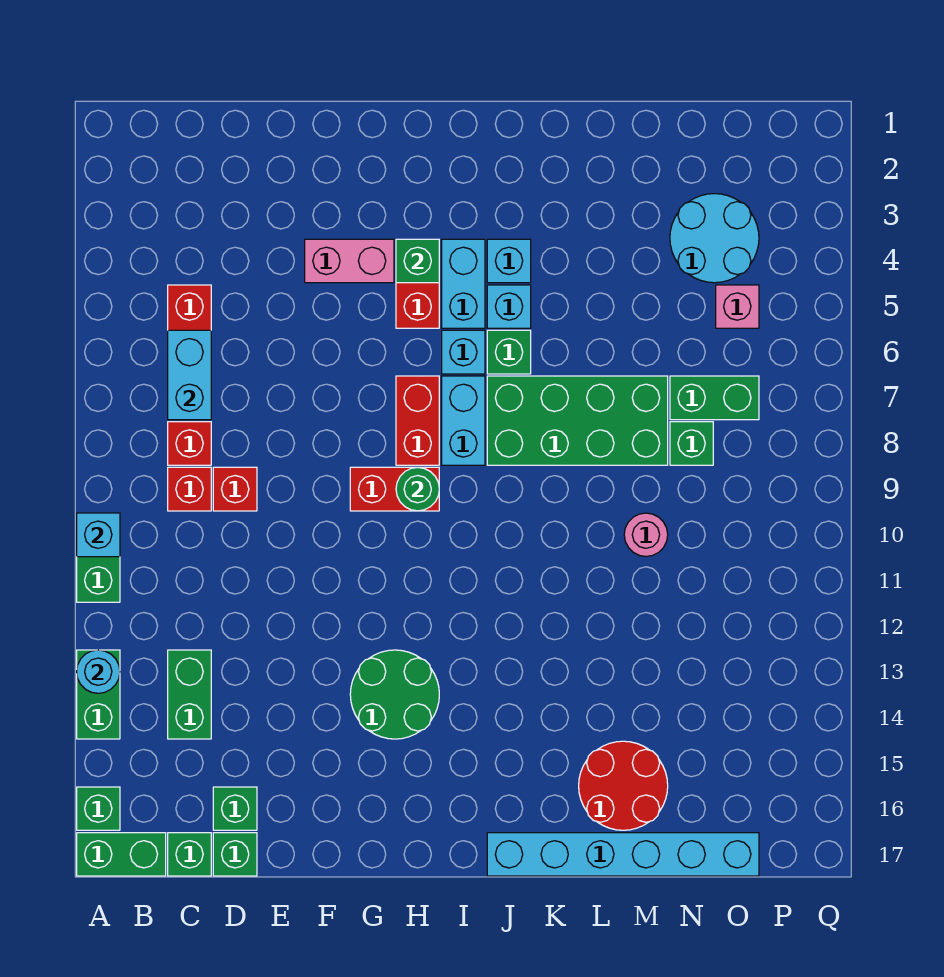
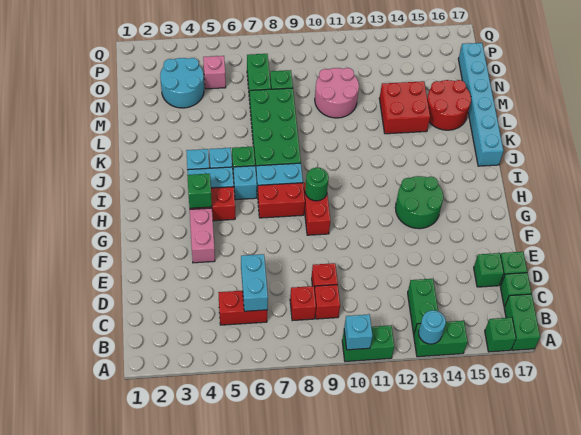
cyan brick C6:C7 level 2 -> cyan brick C6:D6 level 2
green brick C13:C14 level 1 -> green brick B13:C13 level 1
none -> red brick L13:M14 level 1
pink round brick M10 level 1 -> pink round brick M10:N11 level 1

